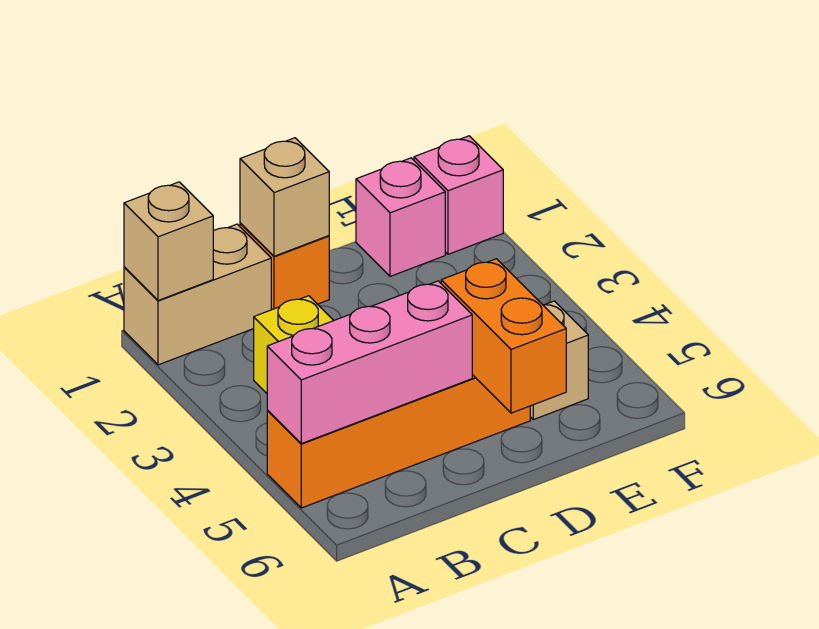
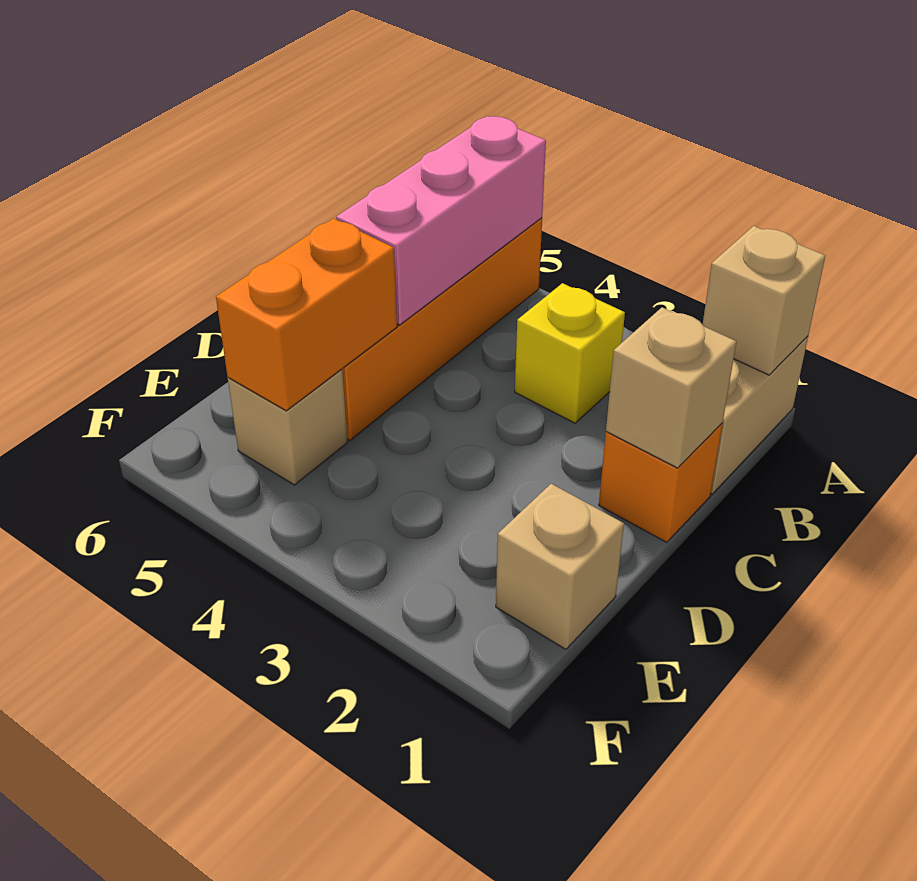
orange brick D5:D6 level 2 -> orange brick D5:E5 level 2
pink brick E1 level 1 -> tan brick E1 level 1
pink brick F1 level 1 -> none

